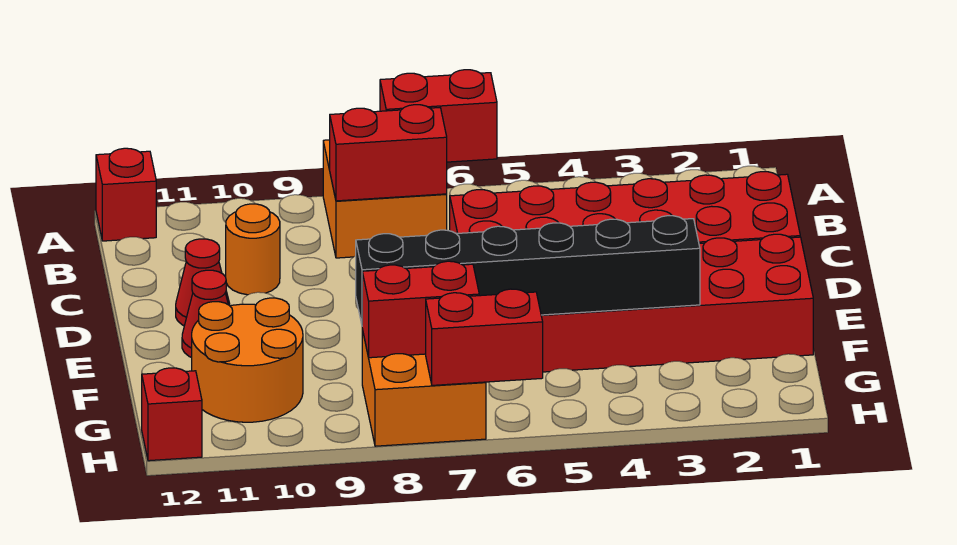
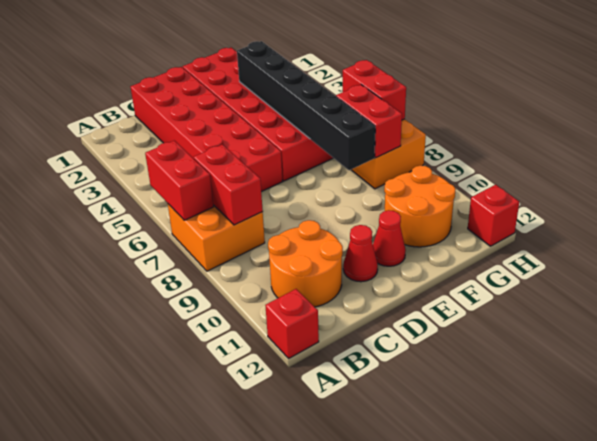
orange round brick C10 level 1 -> orange round brick B10:C11 level 1

